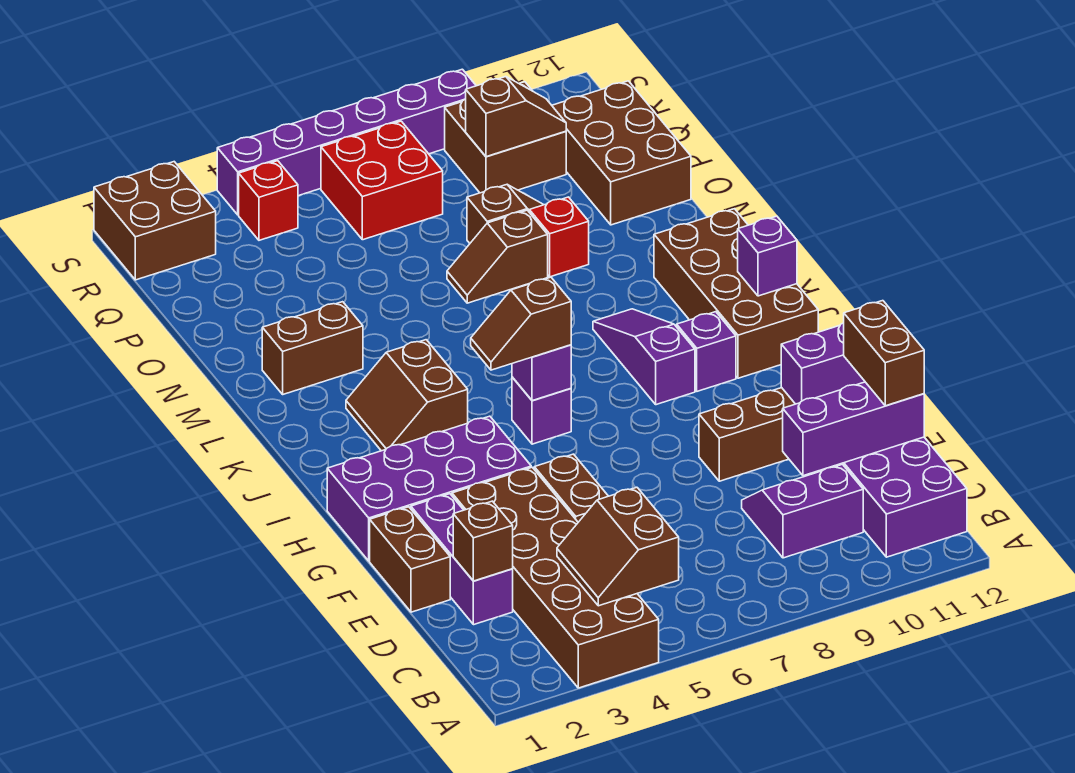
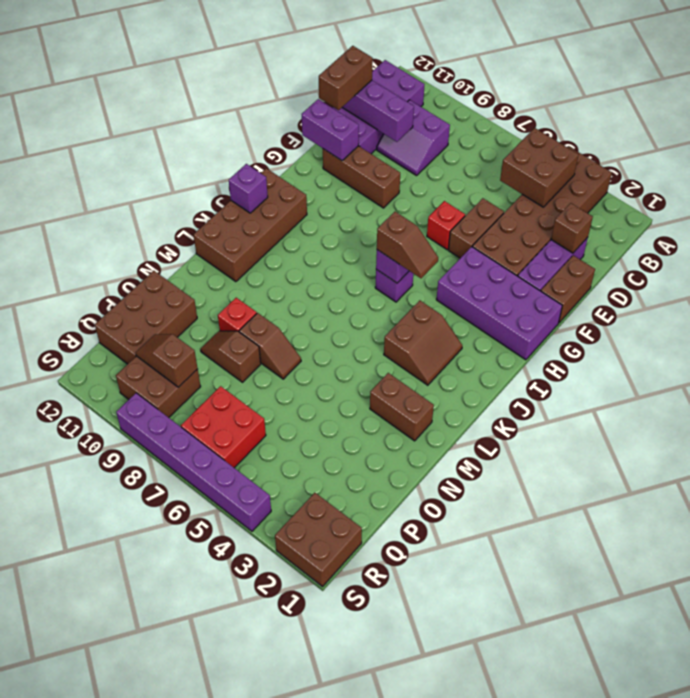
brown slope B4:C5 level 2 top 5 -> brown brick B4:C5 level 2
purple slope I9:K9 level 1 top I -> none
purple brick I10 level 1 -> none
red brick R4 level 1 -> red brick F6 level 1

